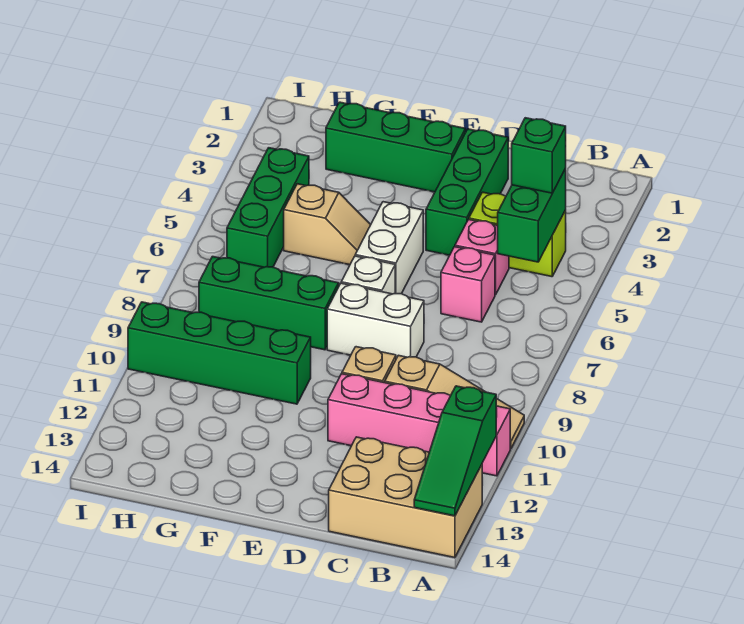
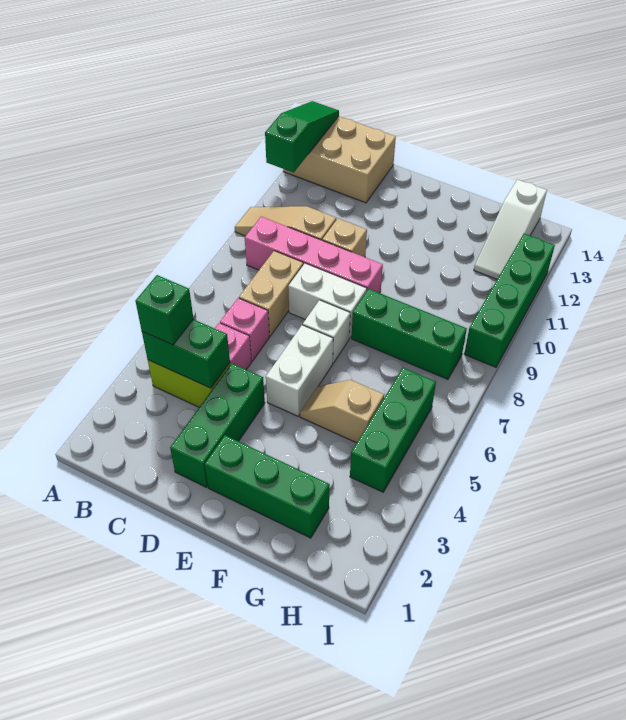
pink brick A11:D11 level 1 -> pink brick B9:E9 level 1
green brick B4:B5 level 2 -> green brick B4:C4 level 2
none -> tan brick C7:C8 level 1
green brick F10:I10 level 1 -> green brick I9:I12 level 1
none -> white slope H12:H14 level 1 top 14

